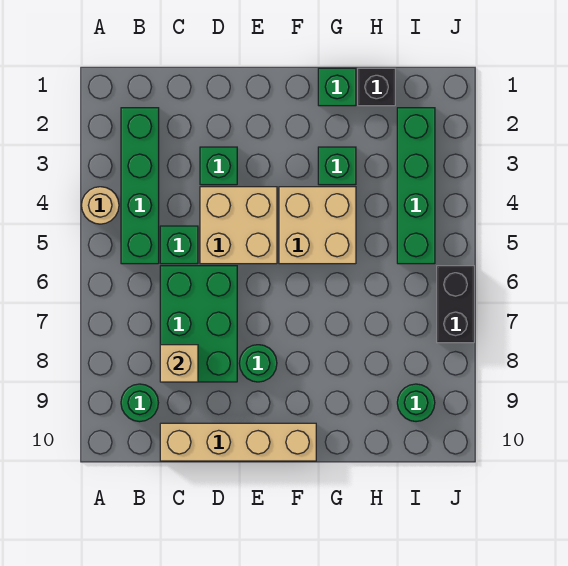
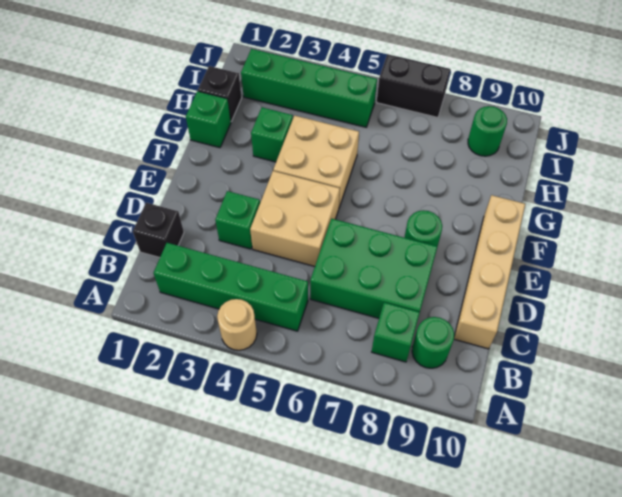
none -> black brick C1 level 1
green brick C5 level 1 -> green brick B8 level 1
tan brick C8 level 2 -> none

